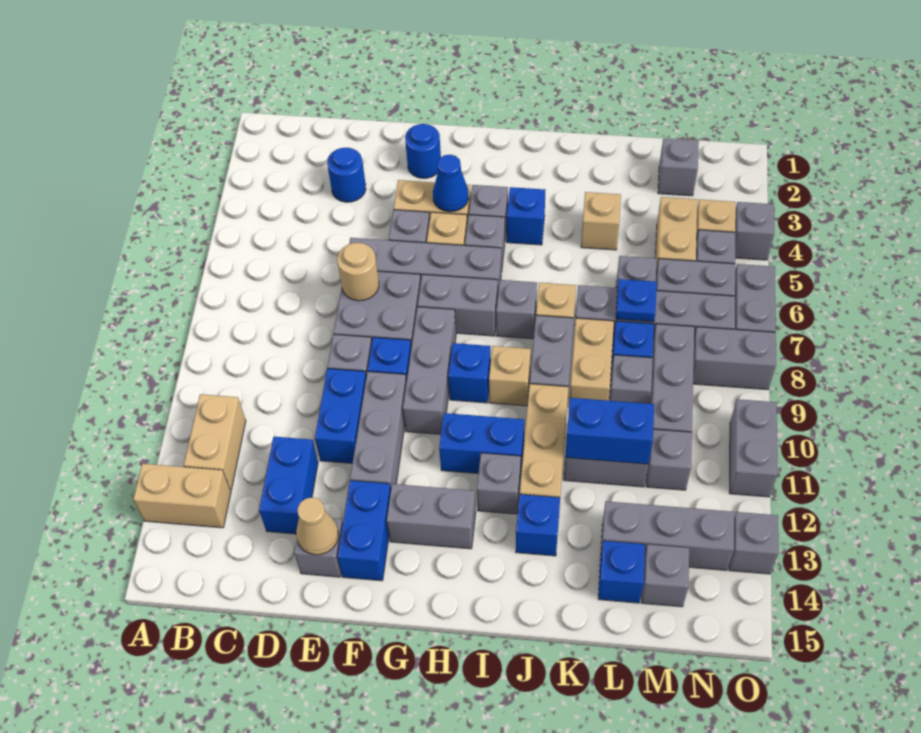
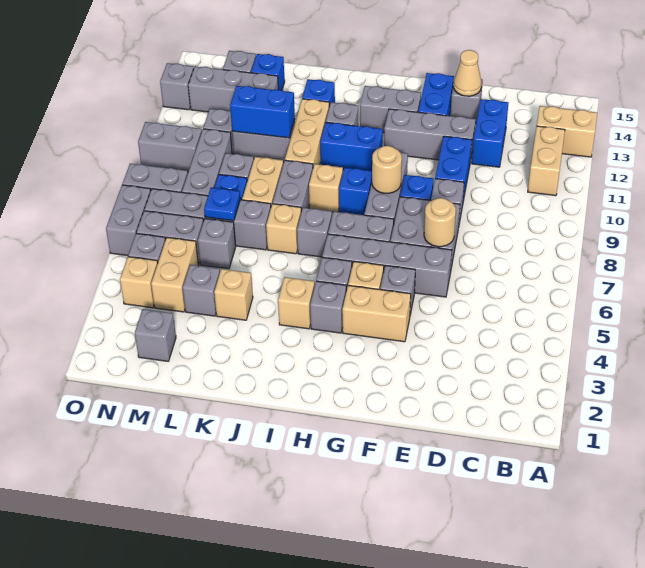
blue round brick D3 level 1 -> none
blue round brick F2 level 1 -> none
grey brick F10:F12 level 1 -> grey brick E12:G12 level 1
blue cone G4 level 2 -> none
none -> tan round brick G9 level 2
blue brick I4 level 1 -> tan brick I4 level 1
grey brick O4 level 1 -> grey brick L4 level 1
grey brick O10:O11 level 1 -> grey brick N10:O10 level 1

